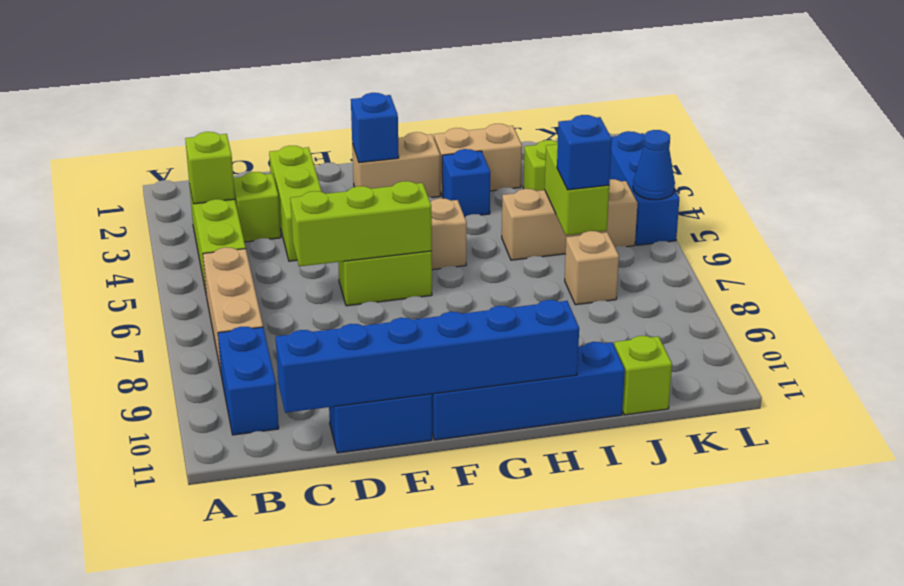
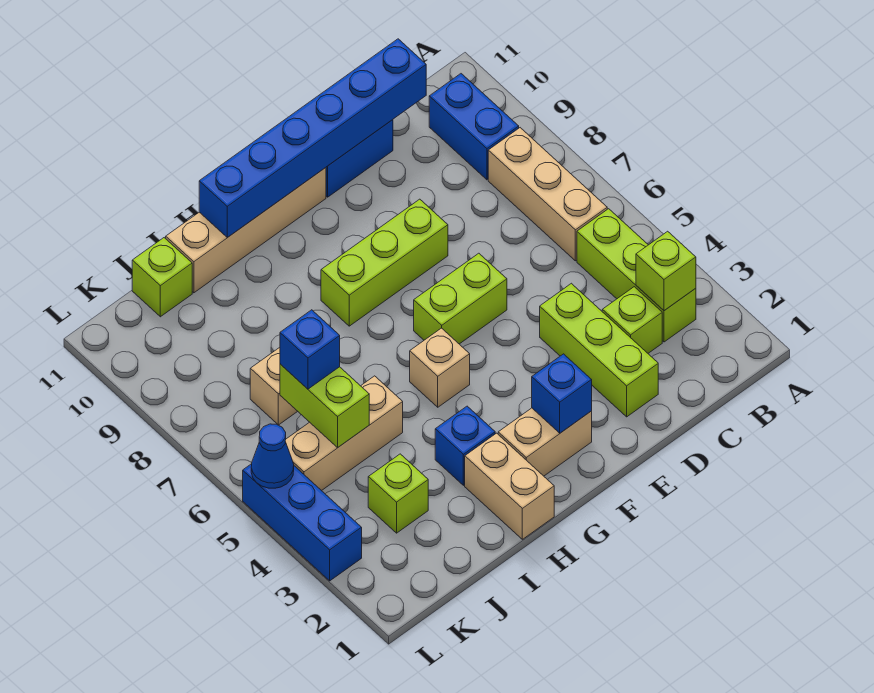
lime brick D6:F6 level 2 -> lime brick E8:G8 level 1
blue brick F11:I11 level 1 -> tan brick F11:I11 level 1
tan brick H2:I2 level 1 -> tan brick H1:H2 level 1

